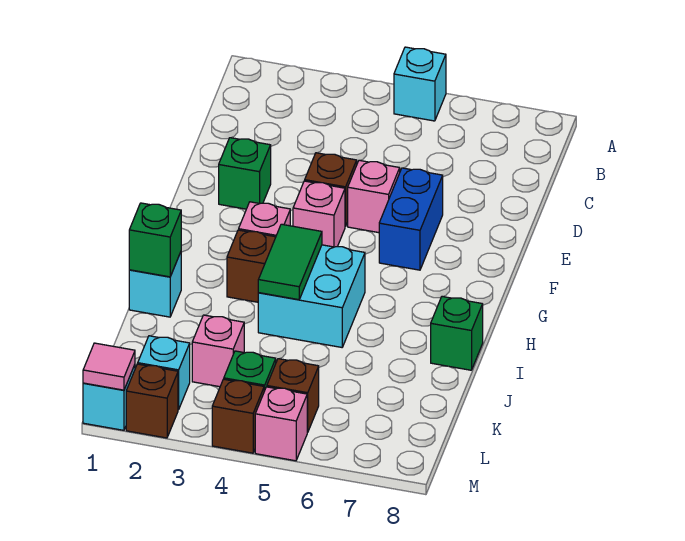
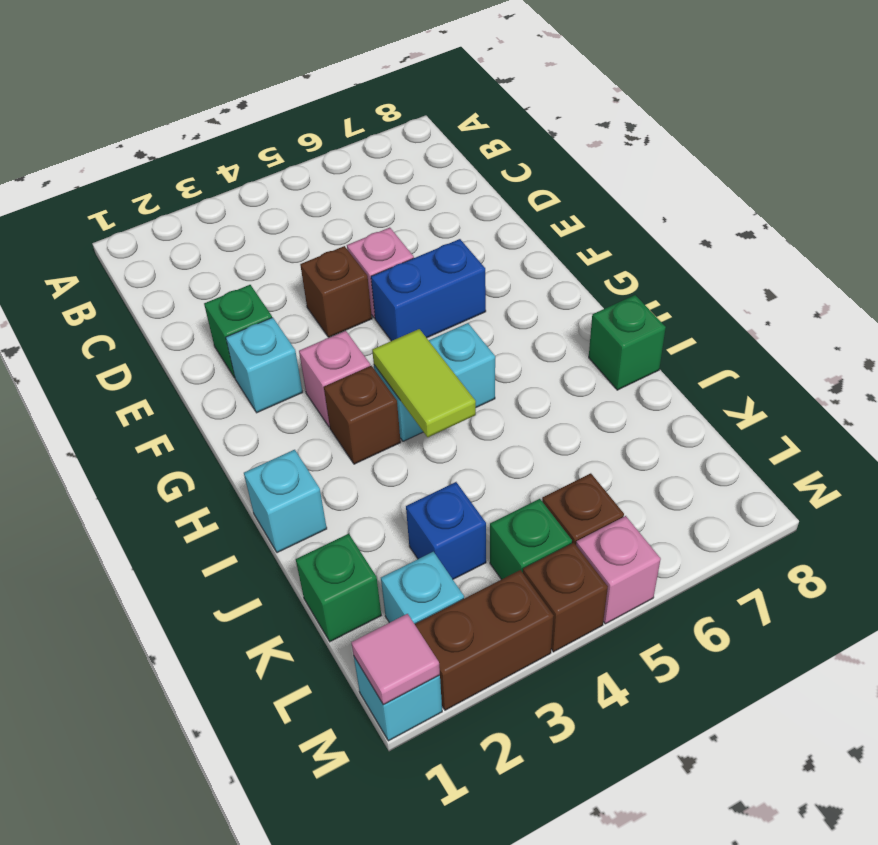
cyan brick A5 level 1 -> cyan brick F2 level 1
blue brick E6:F6 level 1 -> blue brick F5:F6 level 1
pink brick F4 level 1 -> none
cyan brick H4:I5 level 1 -> cyan brick H4:H5 level 1
green tile H4:I4 level 2 -> lime tile H4:I4 level 2
green brick I1 level 2 -> green brick K1 level 1
pink brick K3 level 1 -> blue brick K3 level 1
brown brick M2 level 1 -> brown brick M2:M3 level 1

